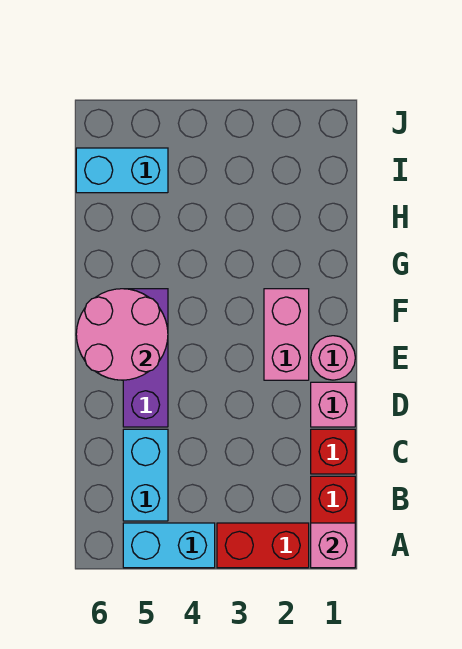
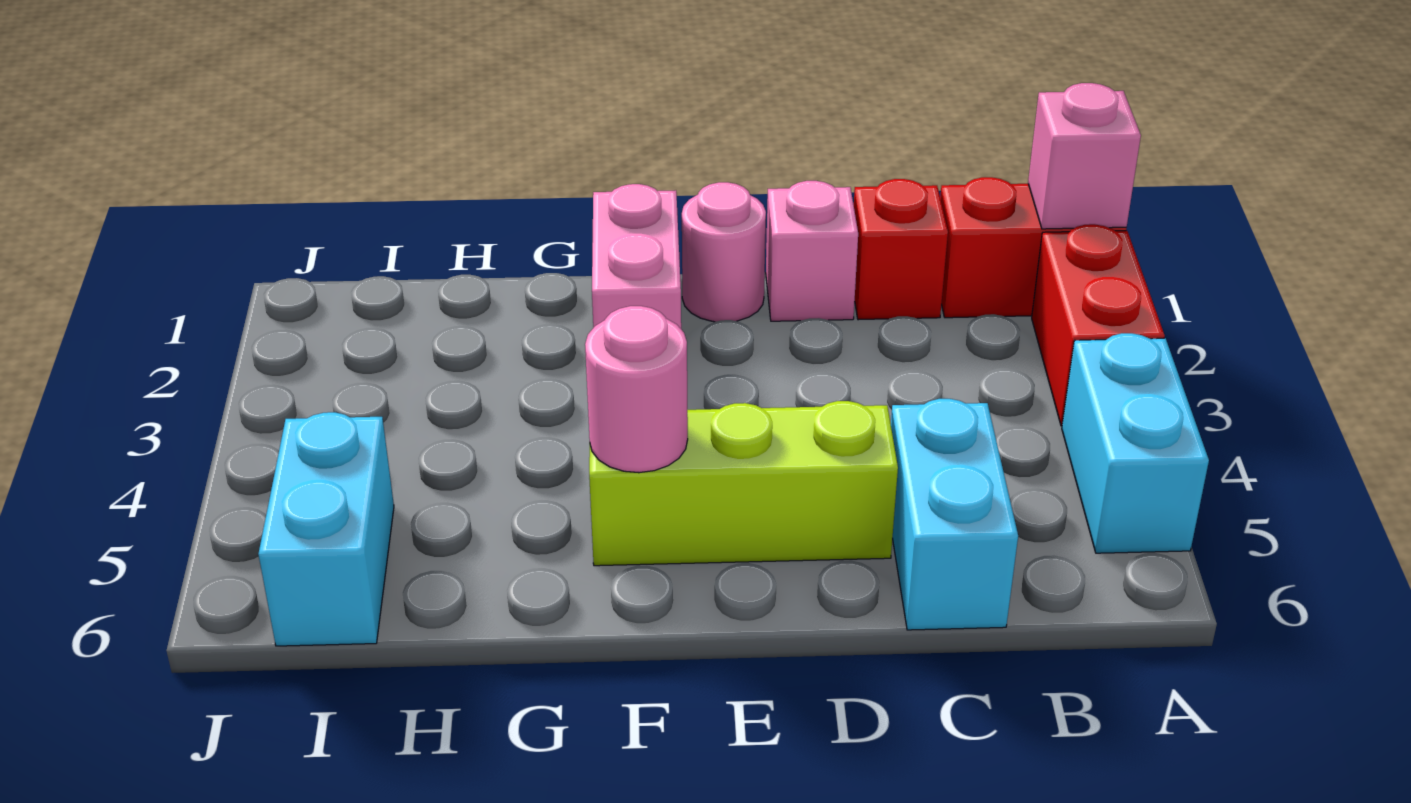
cyan brick B5:C5 level 1 -> cyan brick C5:C6 level 1
purple brick D5:F5 level 1 -> lime brick D5:F5 level 1
pink brick E2:F2 level 1 -> pink brick F1:F2 level 1
pink round brick E5:F6 level 2 -> pink round brick F5 level 2

